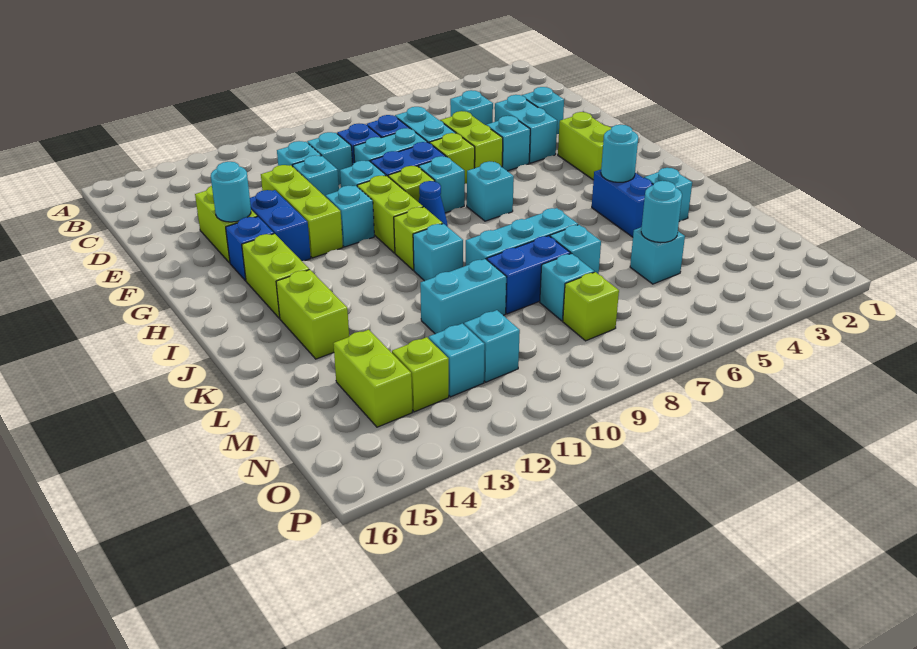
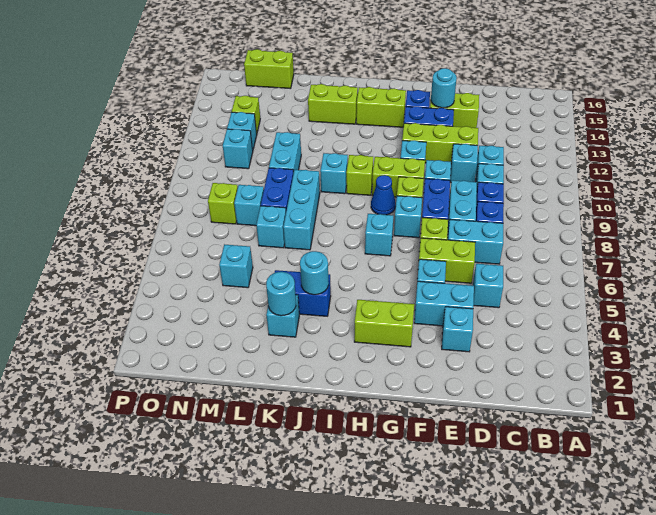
cyan round brick M5 level 2 -> cyan round brick K3 level 2
lime brick M14:N14 level 1 -> lime brick M16:N16 level 1

